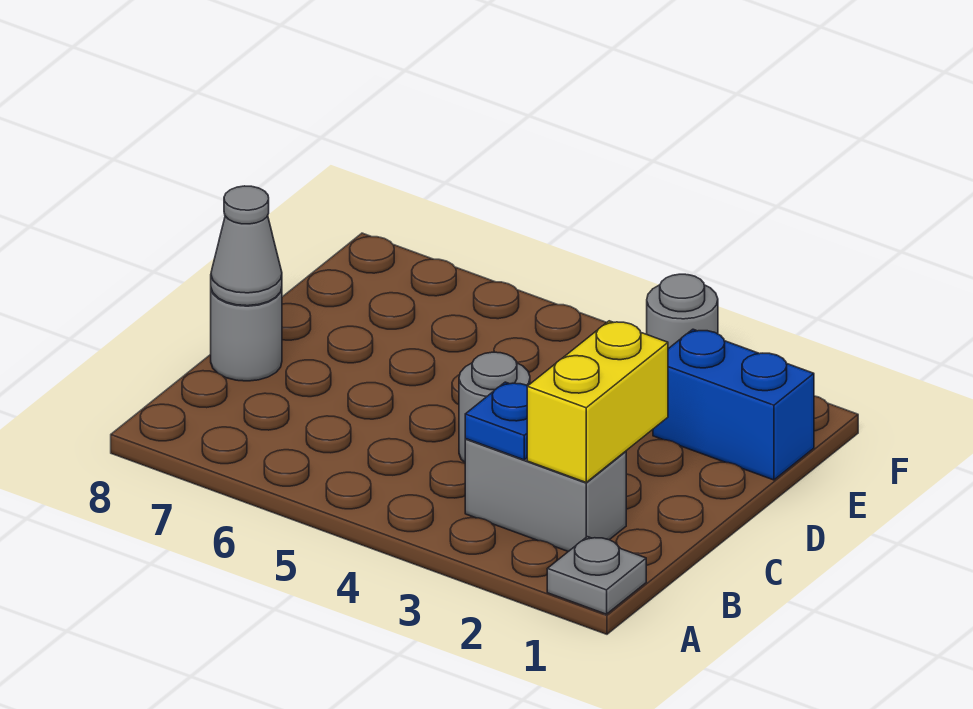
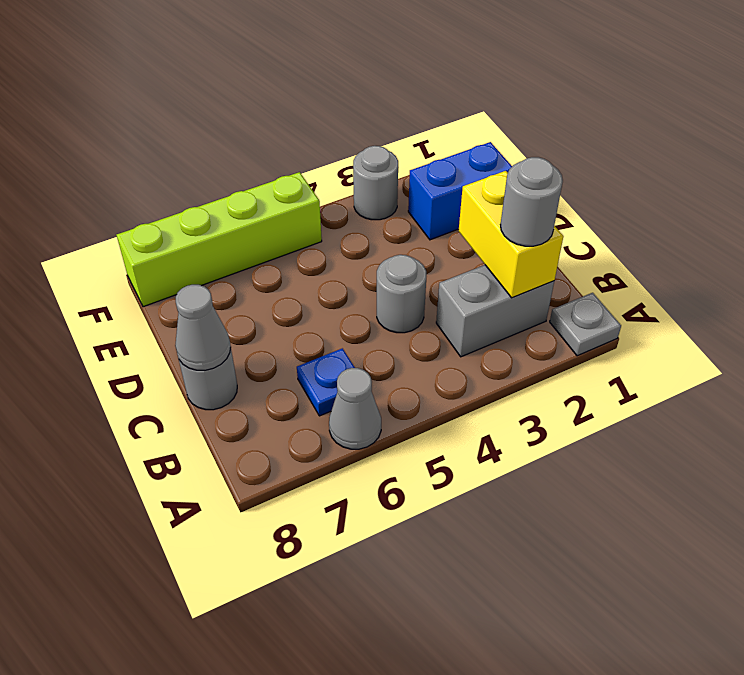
none -> grey cone A6 level 1
none -> grey round brick B2 level 3
blue plate B3 level 2 -> blue plate B6 level 1
none -> lime brick F5:F8 level 1

